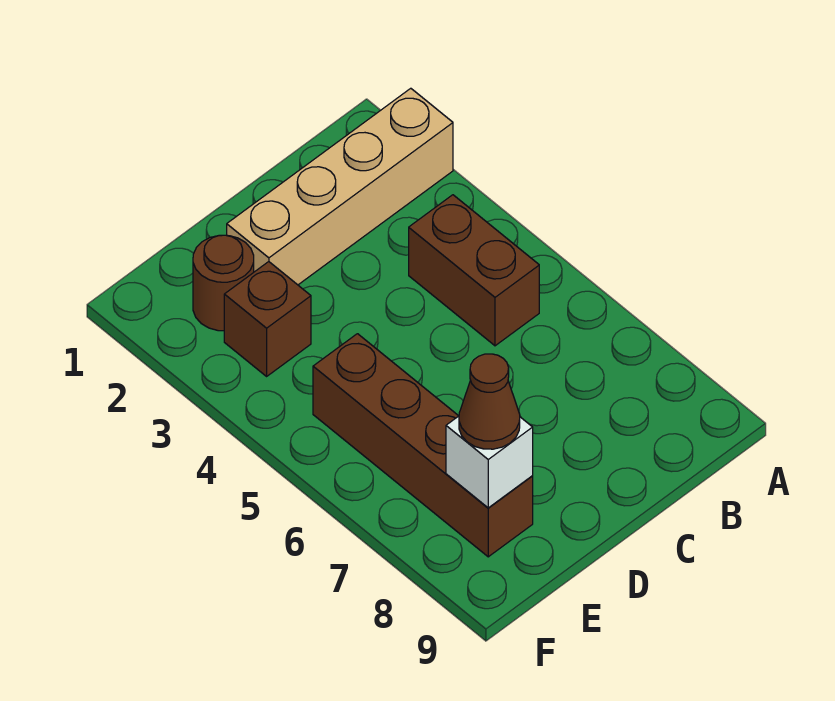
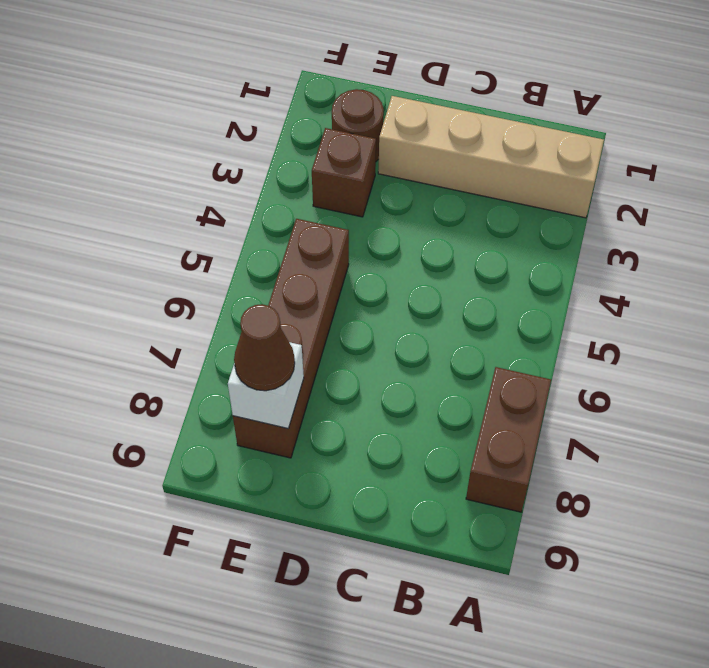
brown brick B4:B5 level 1 -> brown brick A7:A8 level 1

